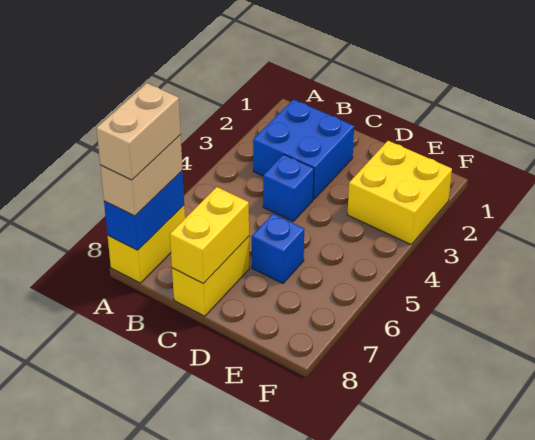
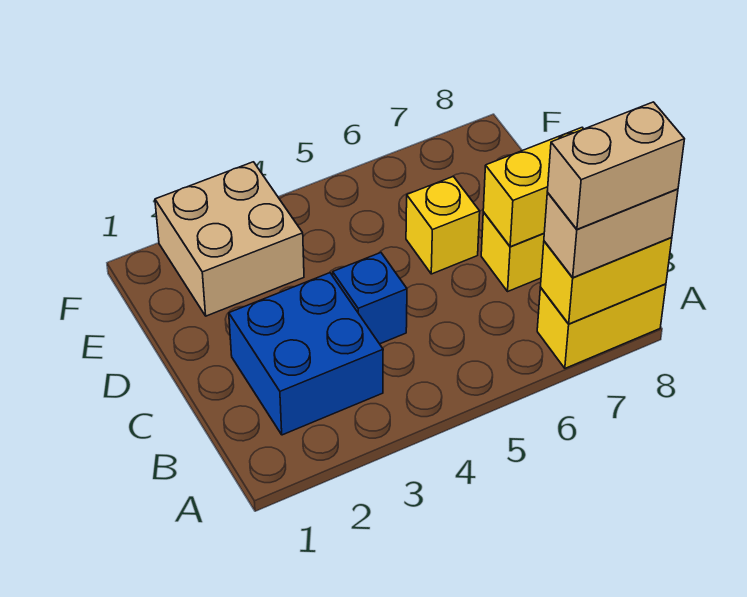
blue brick A7:A8 level 2 -> yellow brick A7:A8 level 2
blue brick D6 level 1 -> yellow brick D6 level 1
yellow brick E2:F3 level 1 -> tan brick E2:F3 level 1

